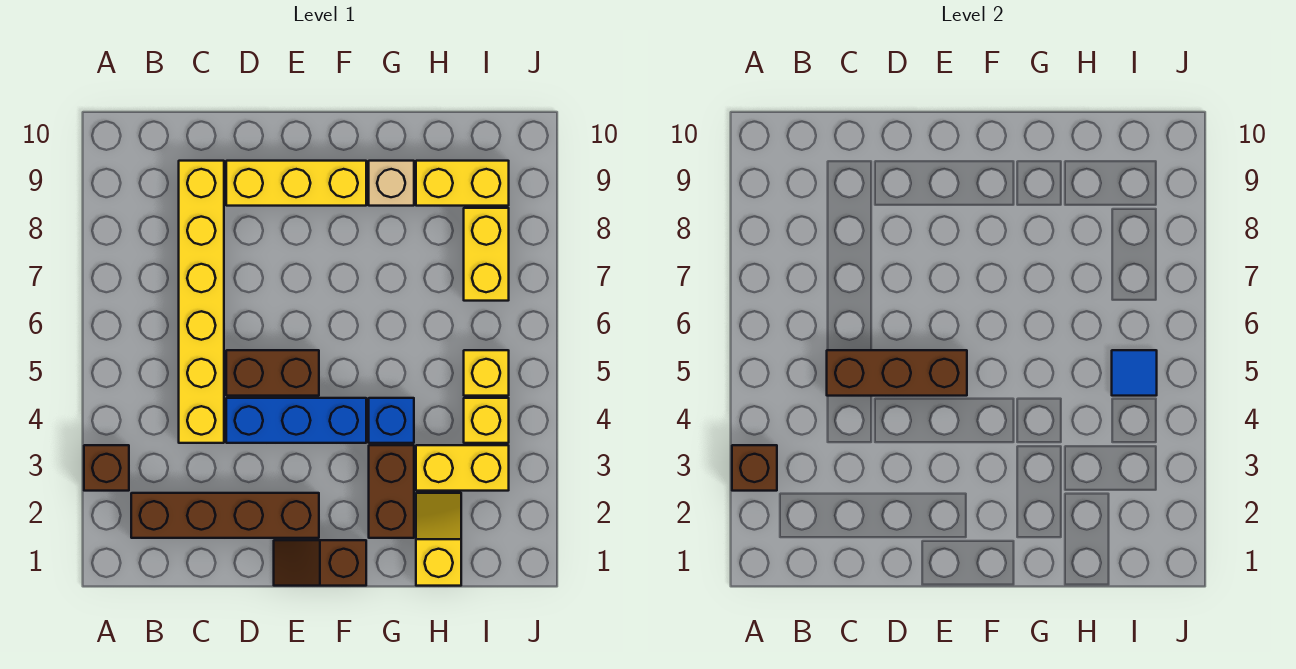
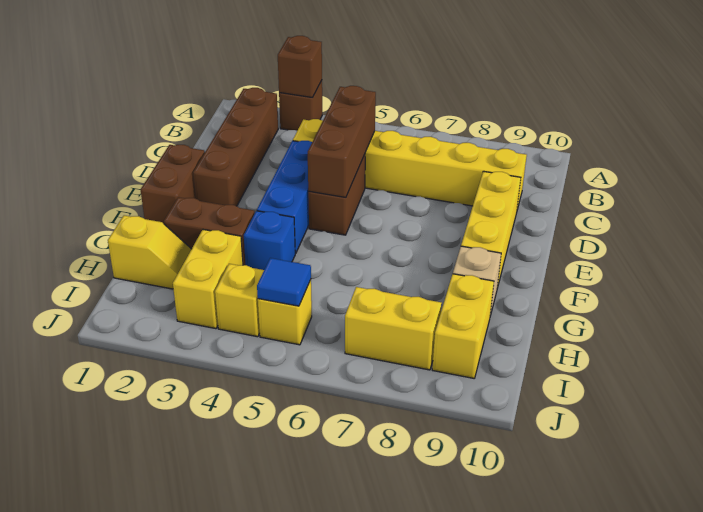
brown slope E1:F1 level 1 top F -> brown brick E1:F1 level 1

